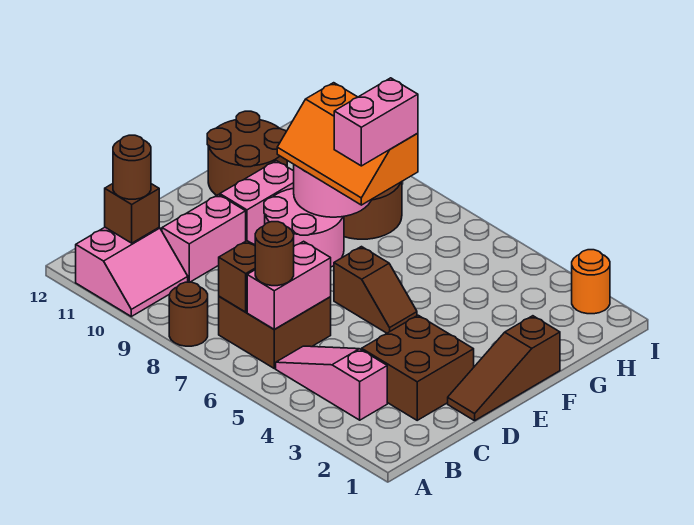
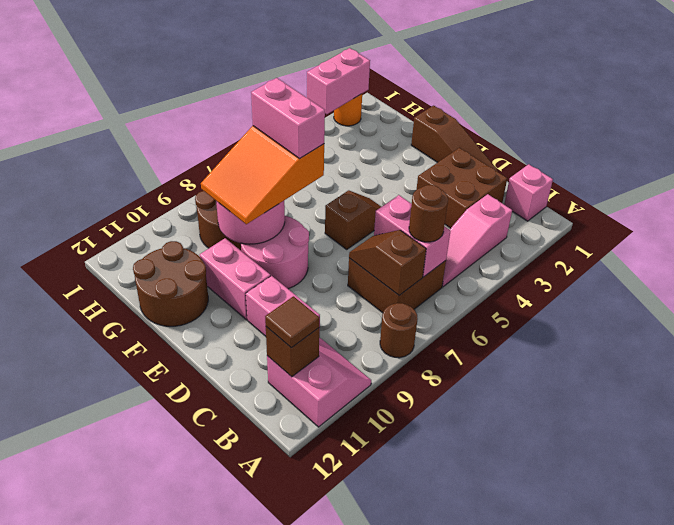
none -> pink brick B1 level 1
brown round brick B11 level 3 -> brown tile B11 level 3
orange slope F7:G9 level 3 top G -> orange slope F7:G9 level 3 top 7
none -> pink brick I2:I3 level 2

